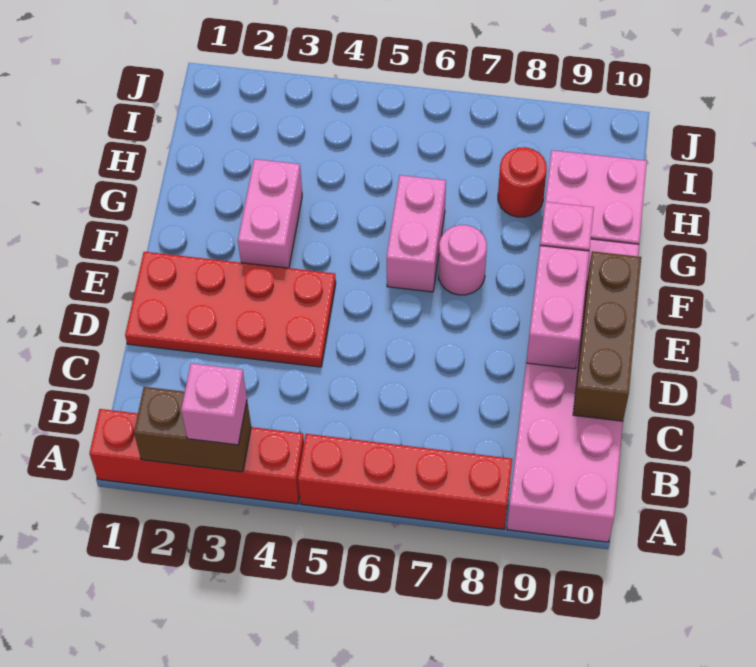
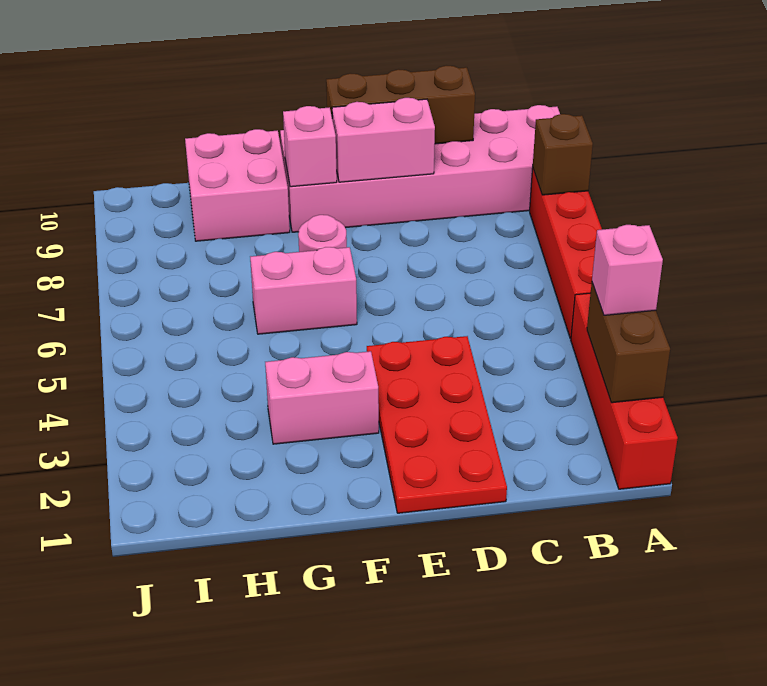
none -> brown brick A8 level 2
red round brick H8 level 1 -> none

